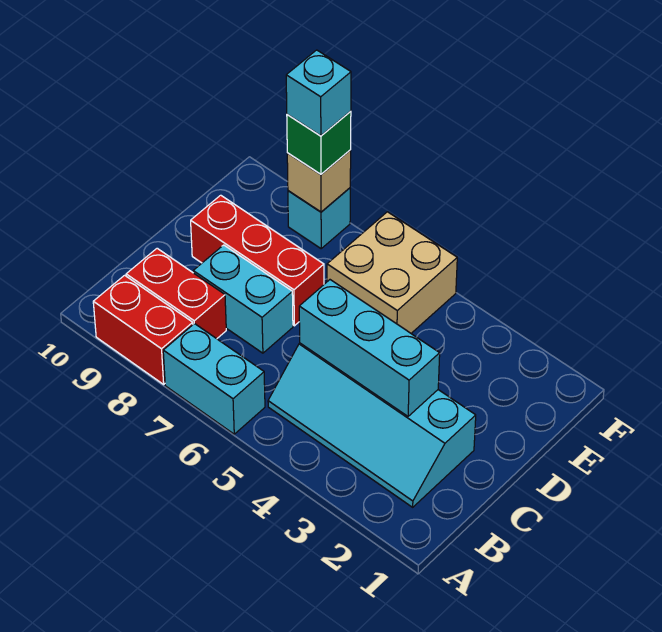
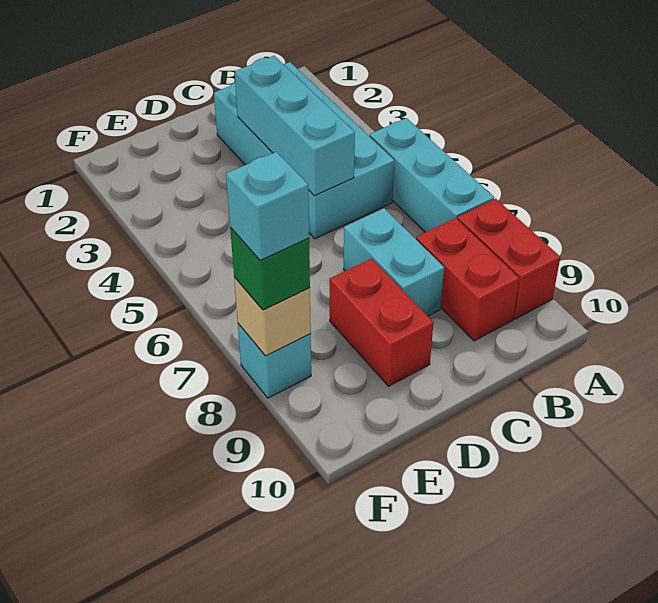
cyan brick A6:A7 level 1 -> cyan brick A5:A7 level 1
cyan slope B2:C5 level 1 top C -> cyan brick B2:C5 level 1
red brick D7:D9 level 1 -> red brick D8:D9 level 1
tan brick E5:F6 level 1 -> none

